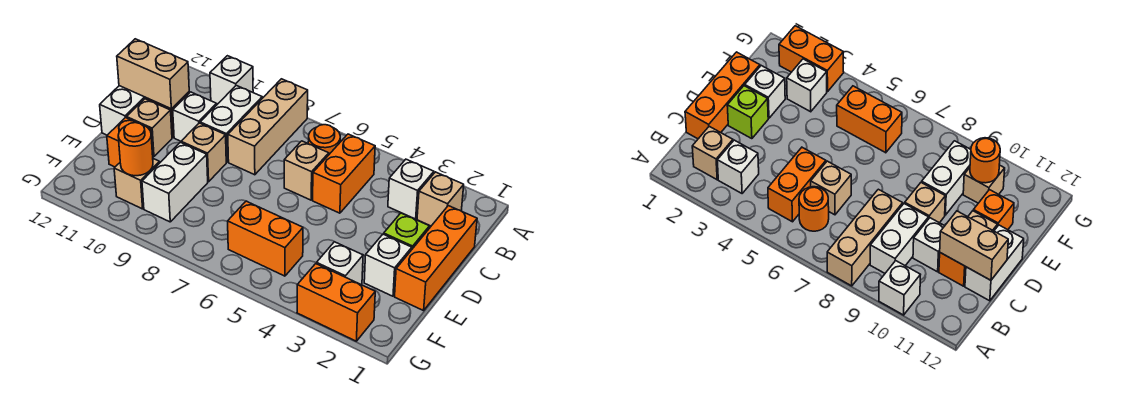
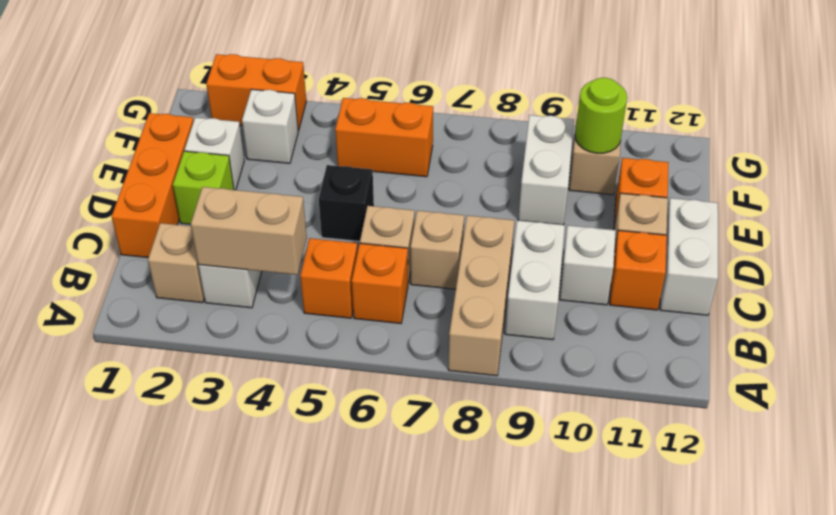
white brick A10 level 1 -> none
orange brick B5:C5 level 1 -> orange brick B5 level 1
orange round brick B6 level 1 -> orange brick B6 level 1
tan brick C11:C12 level 2 -> tan brick B3:B4 level 2
none -> black brick D5 level 1
tan brick D9 level 1 -> tan brick C7 level 1
orange round brick F10 level 2 -> lime round brick F10 level 2

